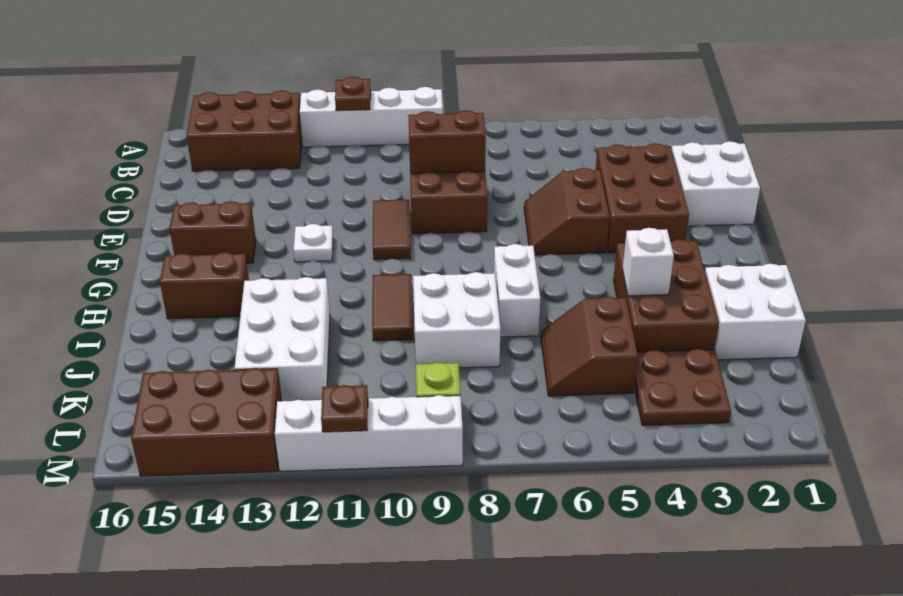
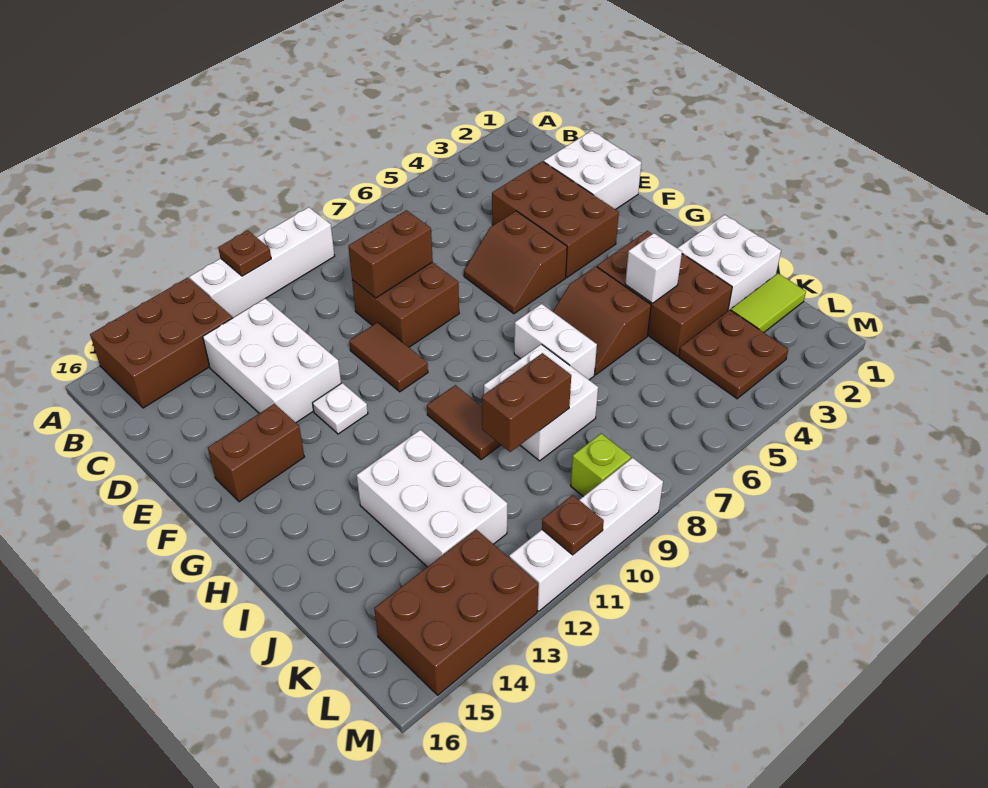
none -> white brick C12:E13 level 1
brown brick H14:H15 level 1 -> brown brick J9:J10 level 2
brown slope J5:K6 level 1 top 5 -> brown slope H5:I6 level 1 top 5
none -> lime tile K1:K2 level 1

